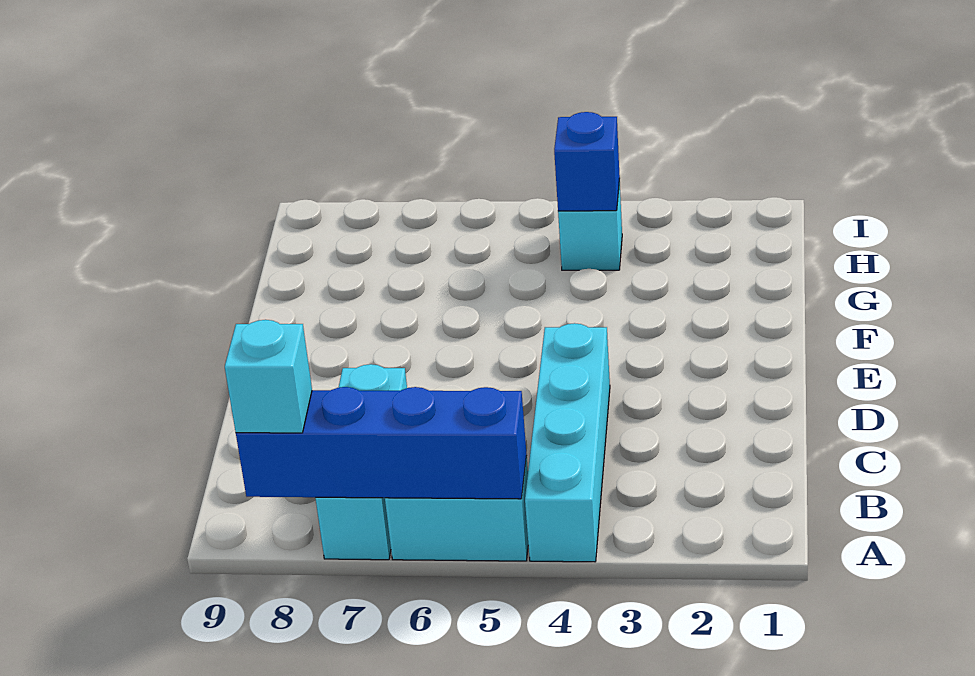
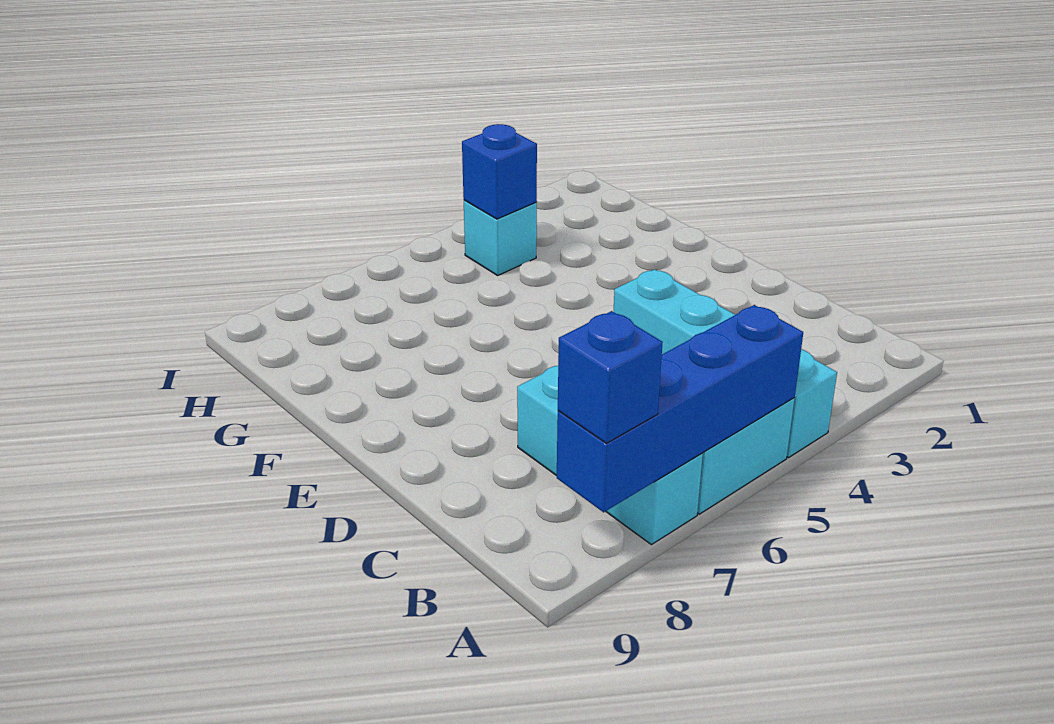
cyan brick A8 level 3 -> blue brick A8 level 3

